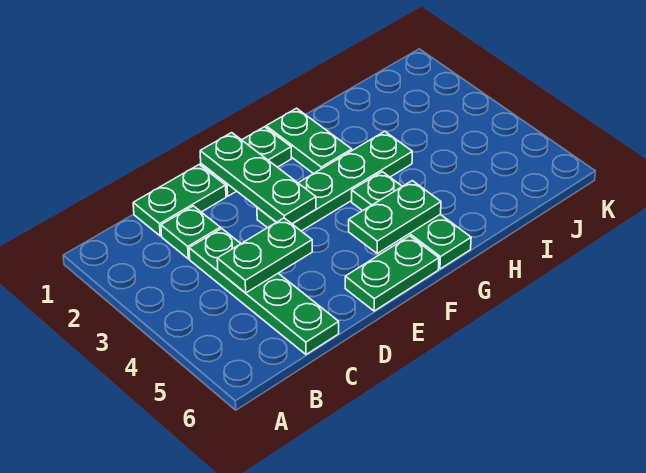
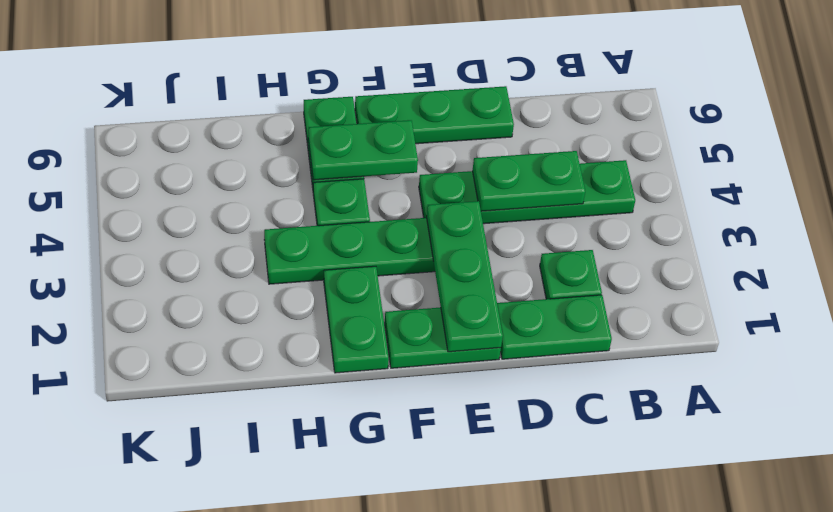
green plate C3:C6 level 1 -> green plate B4:E4 level 1
green plate E6:F6 level 1 -> green plate D6:F6 level 1

